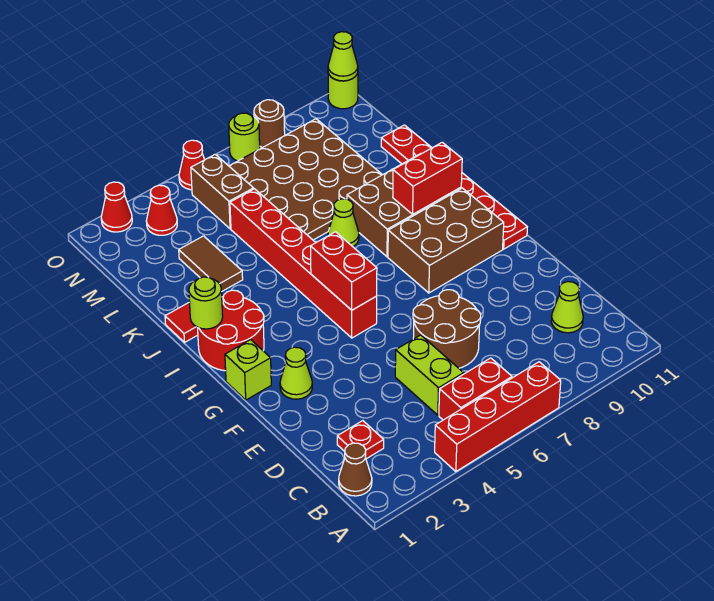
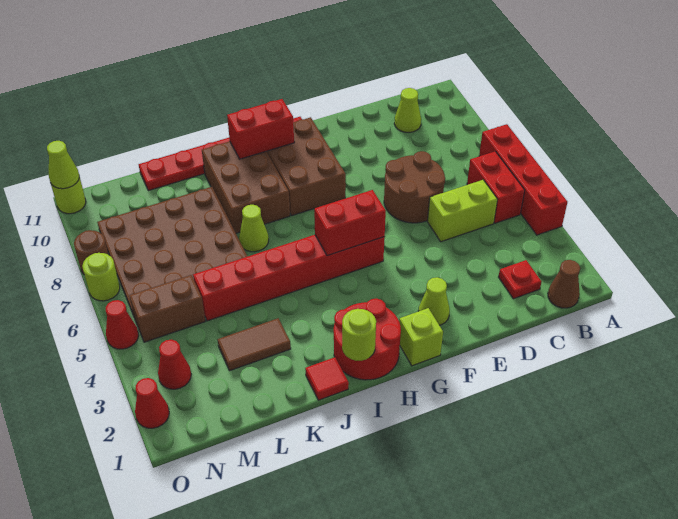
red brick I9:I10 level 2 -> red brick H10:I10 level 2

